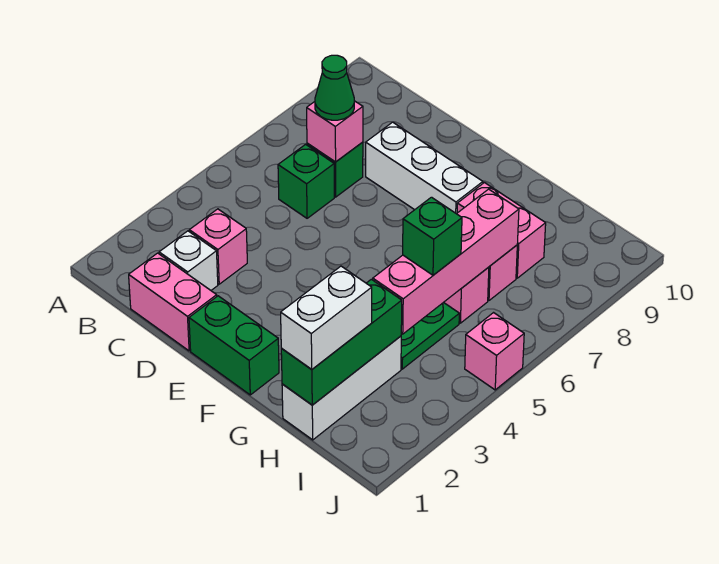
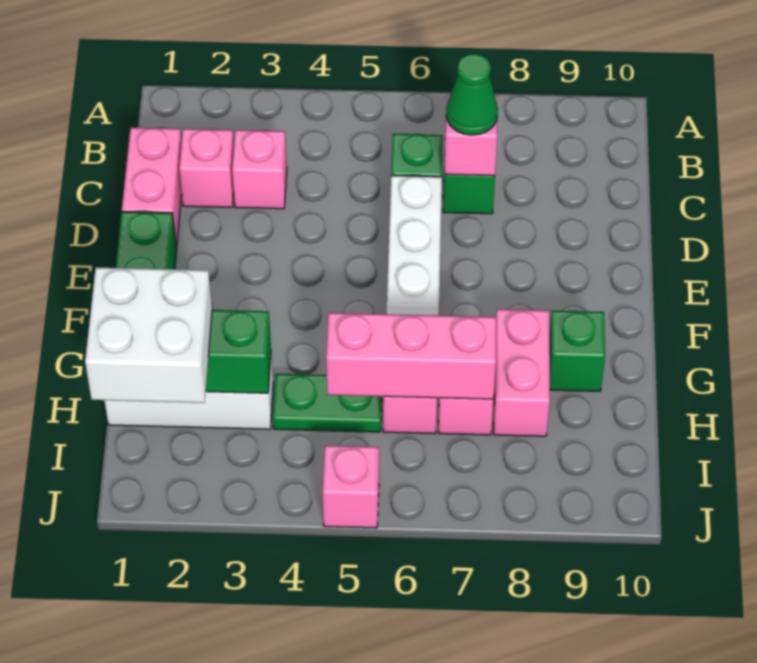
white brick C2 level 1 -> pink brick C2 level 1
white brick D8:F8 level 1 -> white brick D6:F6 level 1
white brick H1:H2 level 3 -> white brick H1:I2 level 3
pink brick H4:H7 level 2 -> pink brick H5:H7 level 2
green brick H5 level 3 -> green brick G9 level 1

